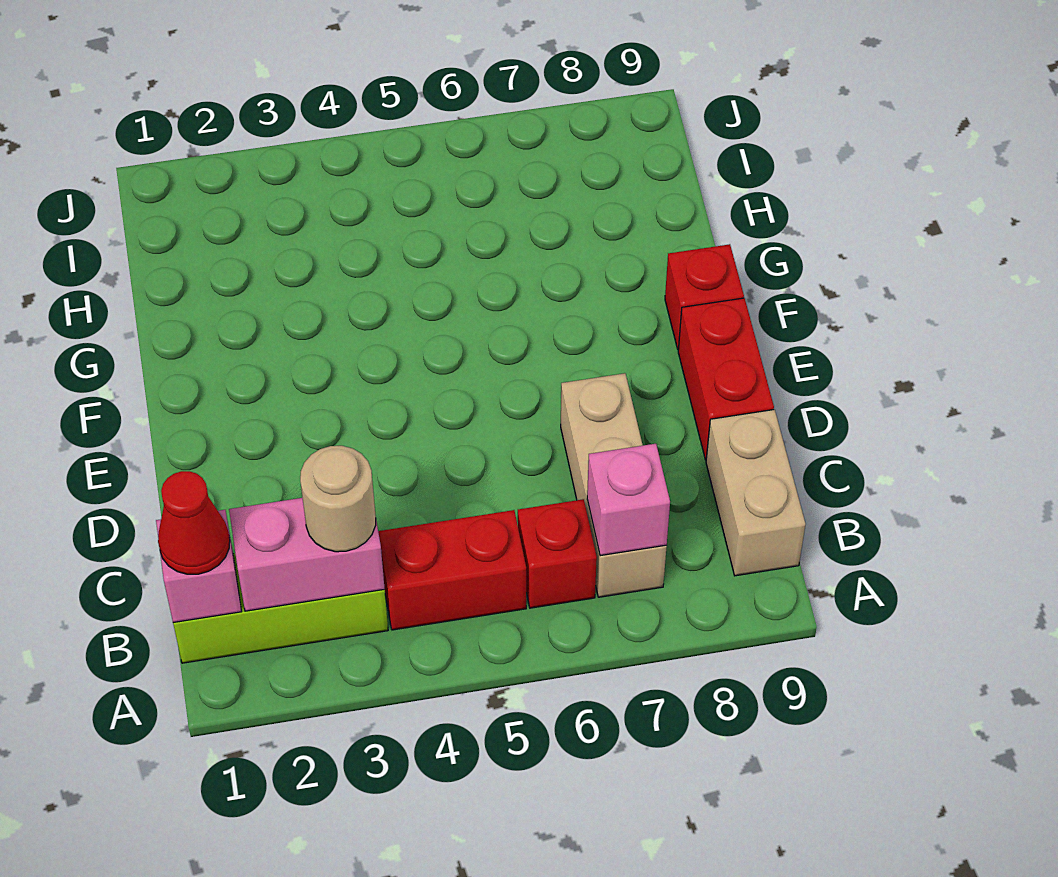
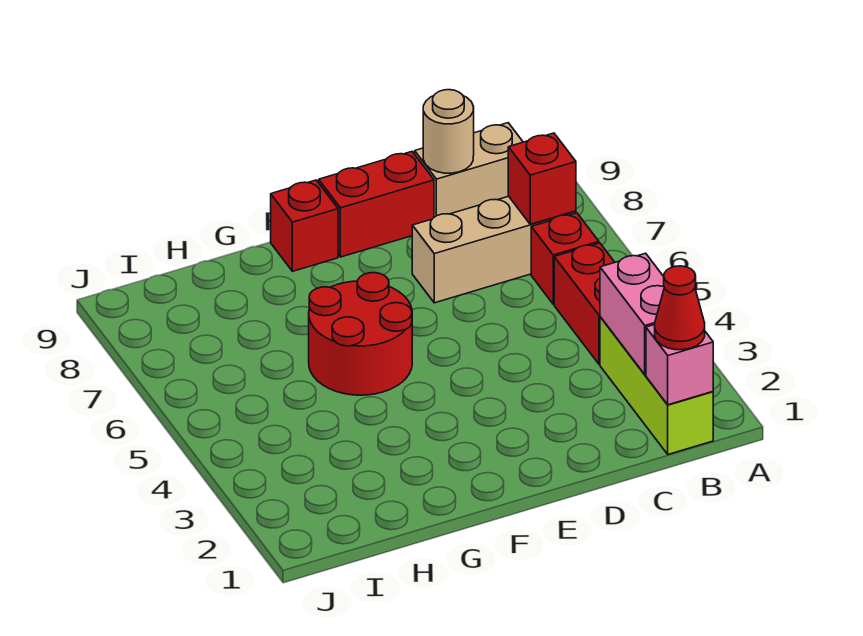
tan round brick B3 level 3 -> tan round brick C9 level 2
pink brick B7 level 2 -> red brick B7 level 2
none -> red round brick F5:G6 level 1

